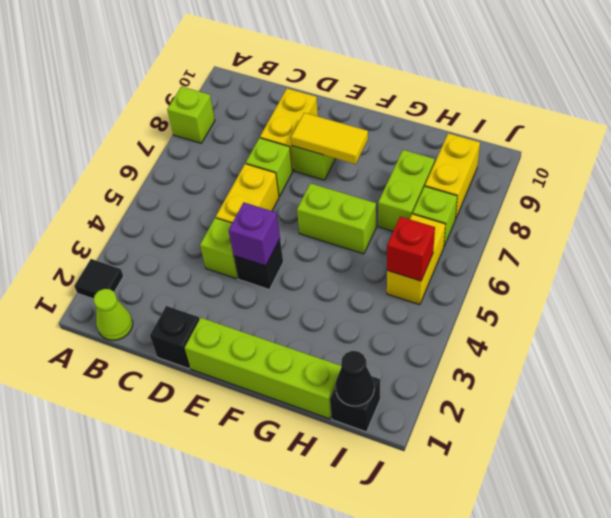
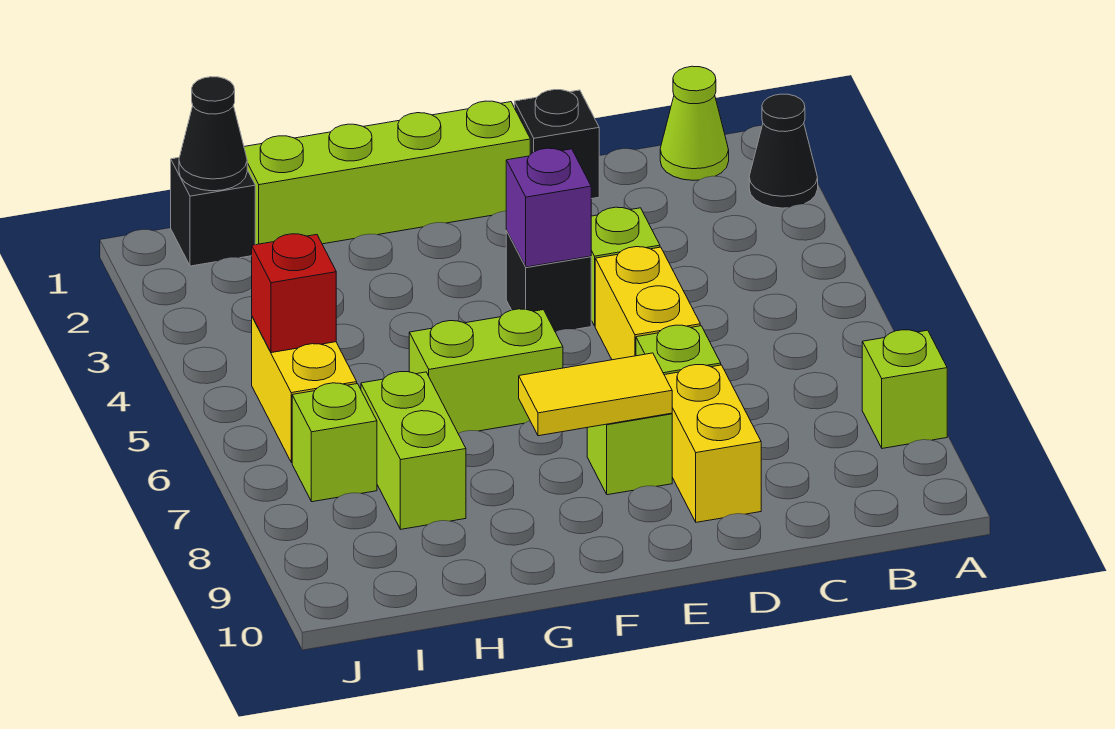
black tile A2 level 1 -> black cone A2 level 1
yellow brick I8:I9 level 1 -> none

